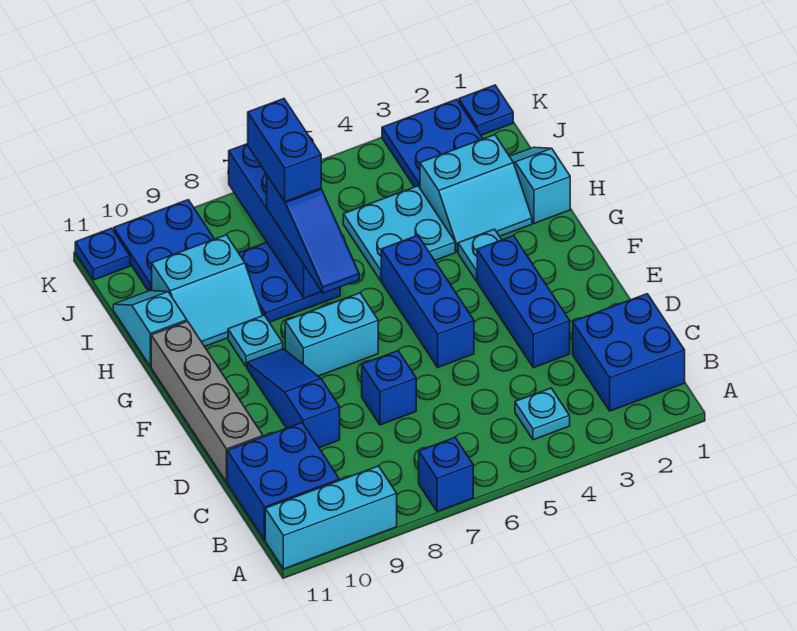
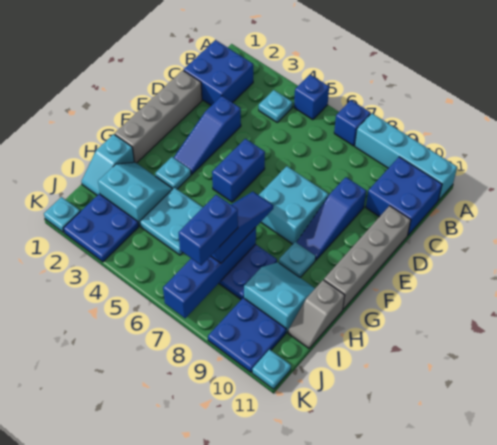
cyan brick A9:A11 level 1 -> cyan brick A8:A11 level 1
none -> grey brick D1:G1 level 1
blue brick D3:F3 level 1 -> blue slope D3:F3 level 1 top D
blue brick D7 level 1 -> blue brick A5 level 1
blue brick E5:G5 level 1 -> blue brick E5:F5 level 1
cyan brick F7:F8 level 1 -> cyan brick E7:F8 level 1
cyan slope H11:I11 level 1 top H -> grey slope H11:I11 level 1 top H
blue plate K1 level 1 -> cyan plate K1 level 1
blue plate K11 level 1 -> cyan plate K11 level 1

